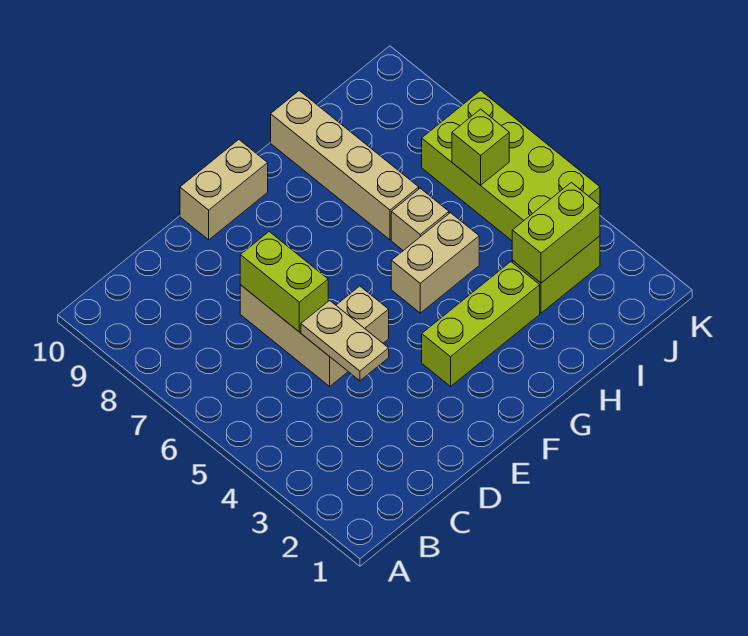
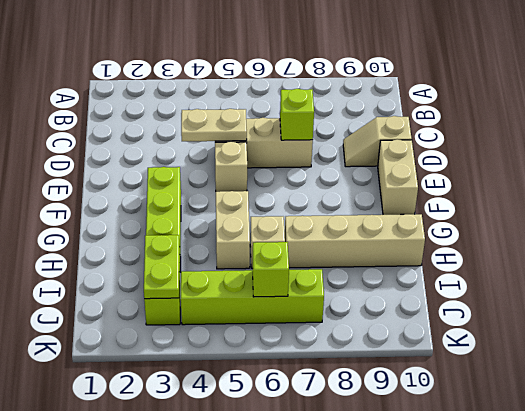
lime brick D6:D7 level 2 -> lime brick D7 level 2
none -> tan slope D9:D10 level 1 top 10
lime brick I3:J3 level 2 -> lime plate I3:J3 level 2
lime brick J4:K7 level 1 -> lime brick J4:J7 level 1

